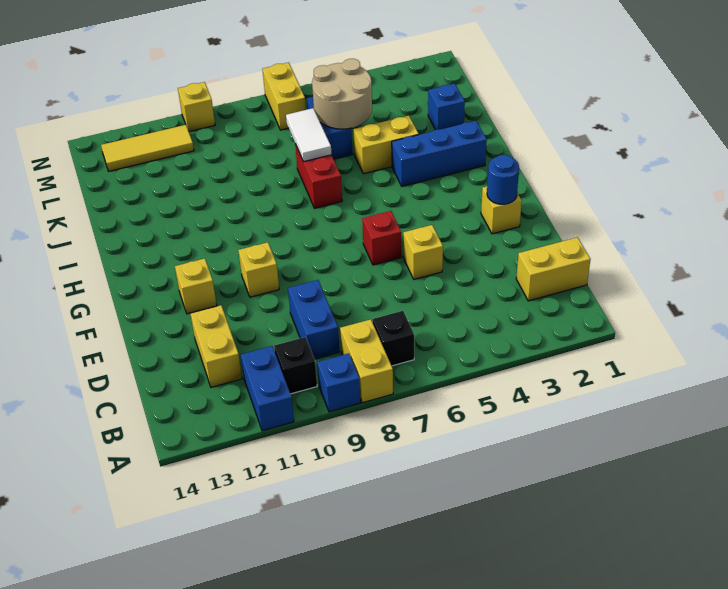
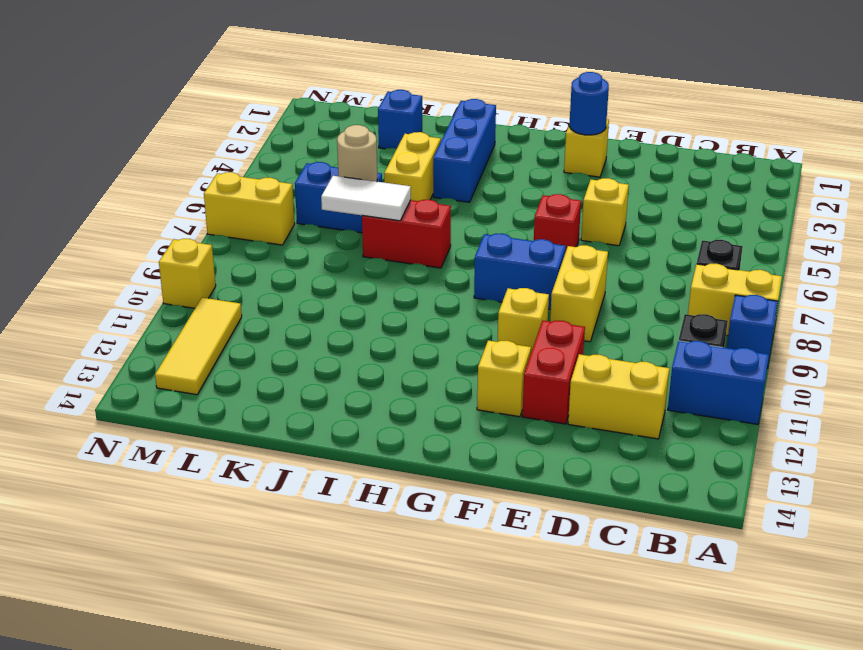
yellow brick C1:C2 level 1 -> yellow brick E8:E9 level 1
blue brick C9:D9 level 1 -> blue brick F8:G8 level 1
none -> red brick E11:E12 level 1
tan round brick K5:L6 level 2 -> tan round brick K6 level 2

